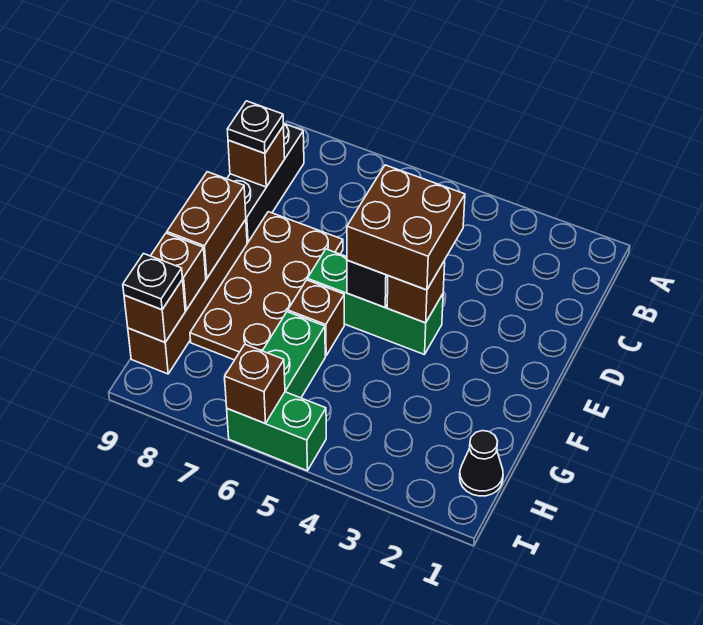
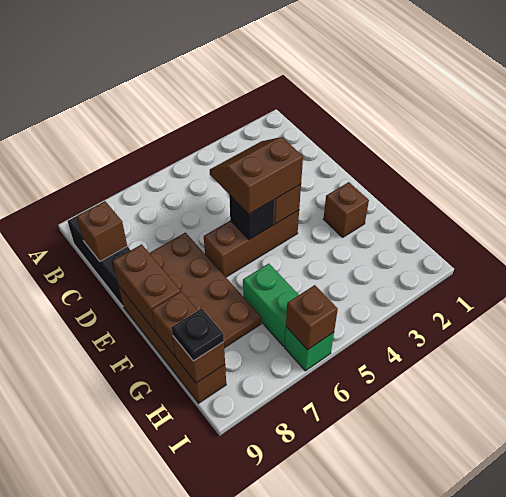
black plate C9 level 3 -> none
brown brick D4:E5 level 3 -> brown slope D4:E5 level 3 top E
green brick E4:E6 level 1 -> brown brick E4:E6 level 1
brown brick F6 level 1 -> brown brick F2 level 1
black cone H1 level 1 -> none
green brick I5:I6 level 1 -> green brick I6 level 1

